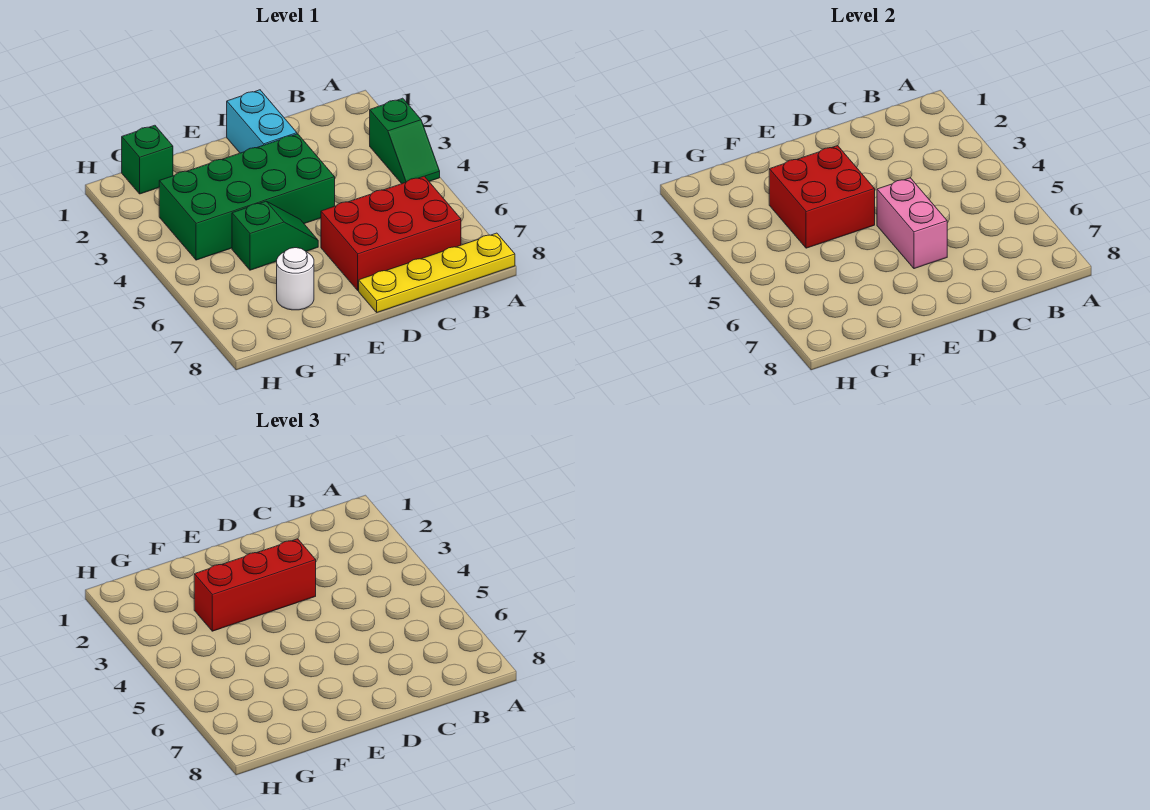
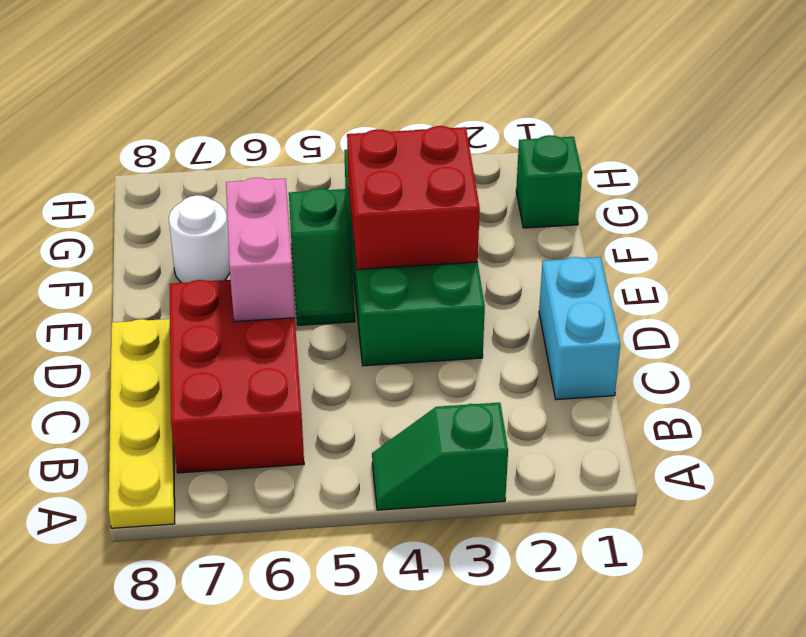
cyan brick D1:D2 level 1 -> cyan brick C1:D1 level 1
red brick D3:F3 level 3 -> none
pink brick D5:D6 level 2 -> pink brick D6:E6 level 2

